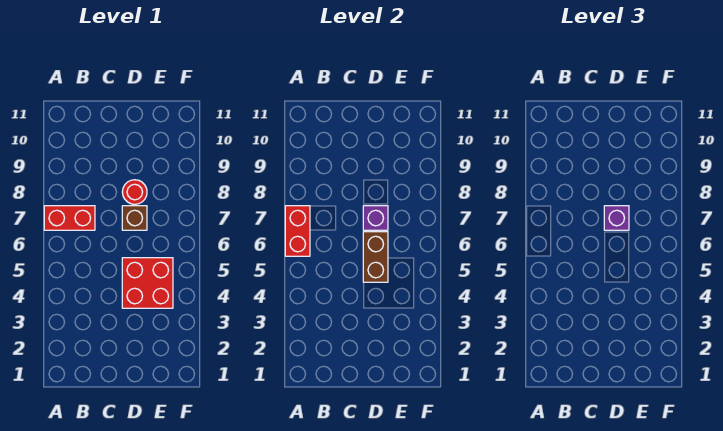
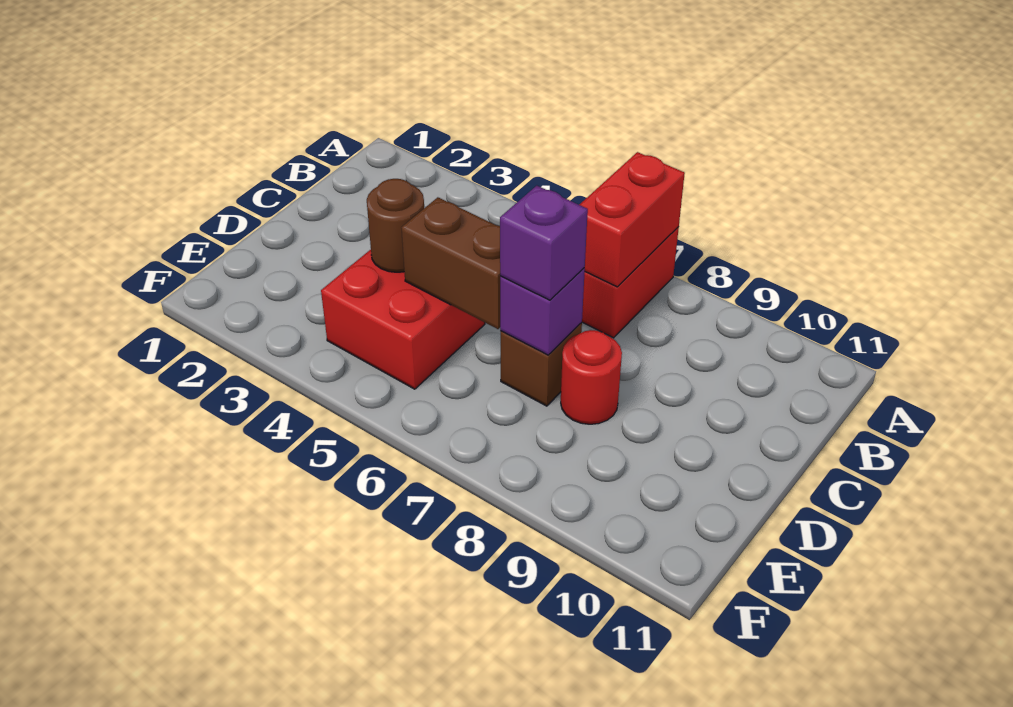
red brick A6:A7 level 2 -> red brick A7:B7 level 2
none -> brown round brick D4 level 2

